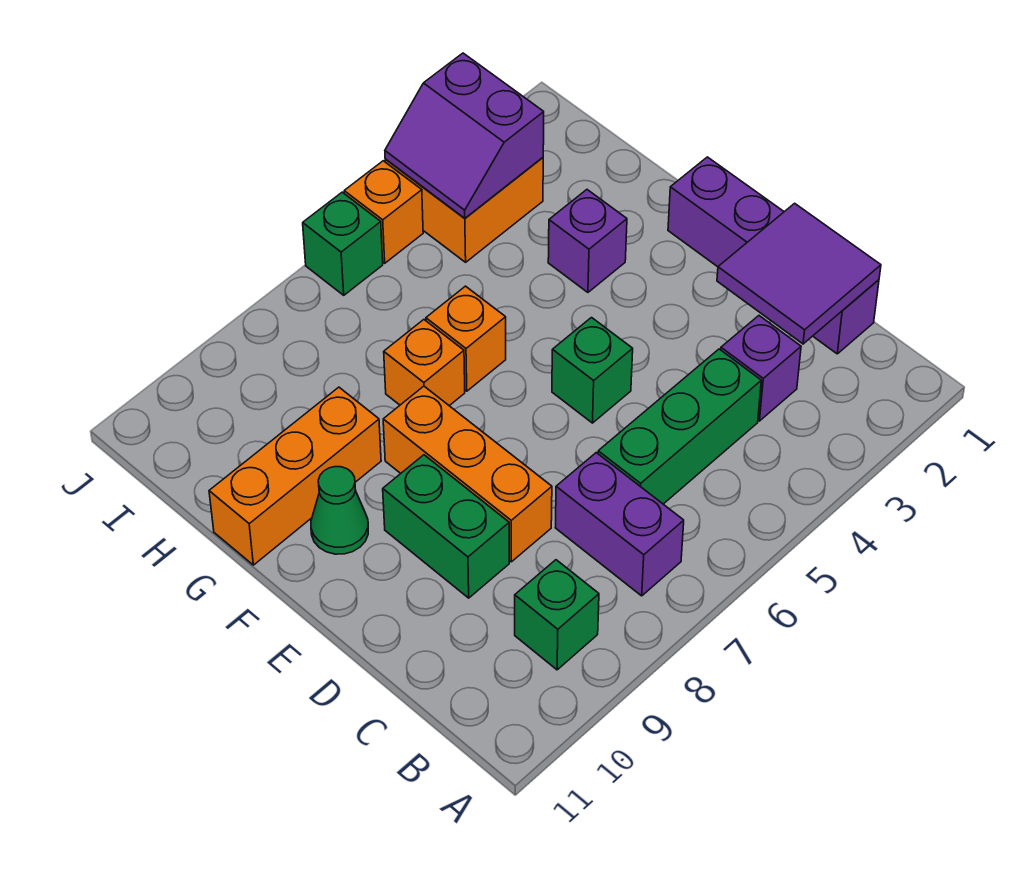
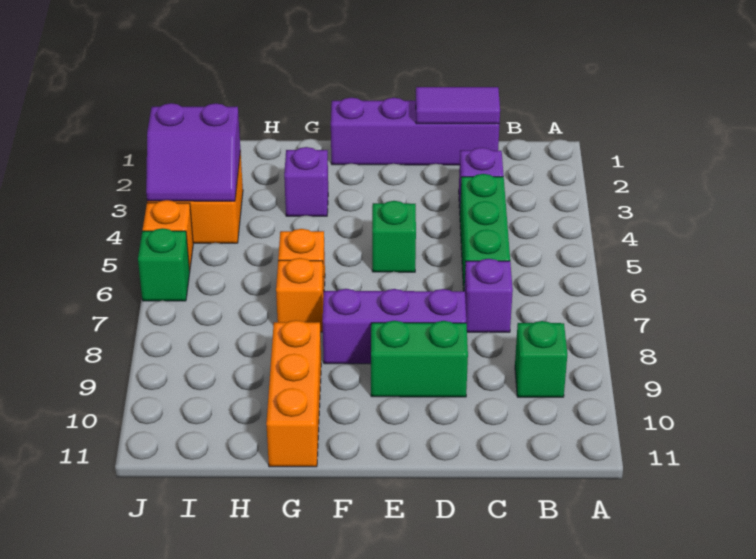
purple brick B7:C7 level 1 -> purple brick C7 level 1
purple tile C1:D2 level 2 -> purple tile C1:D1 level 2
orange brick D8:F8 level 1 -> purple brick D8:F8 level 1
green cone F10 level 1 -> none

